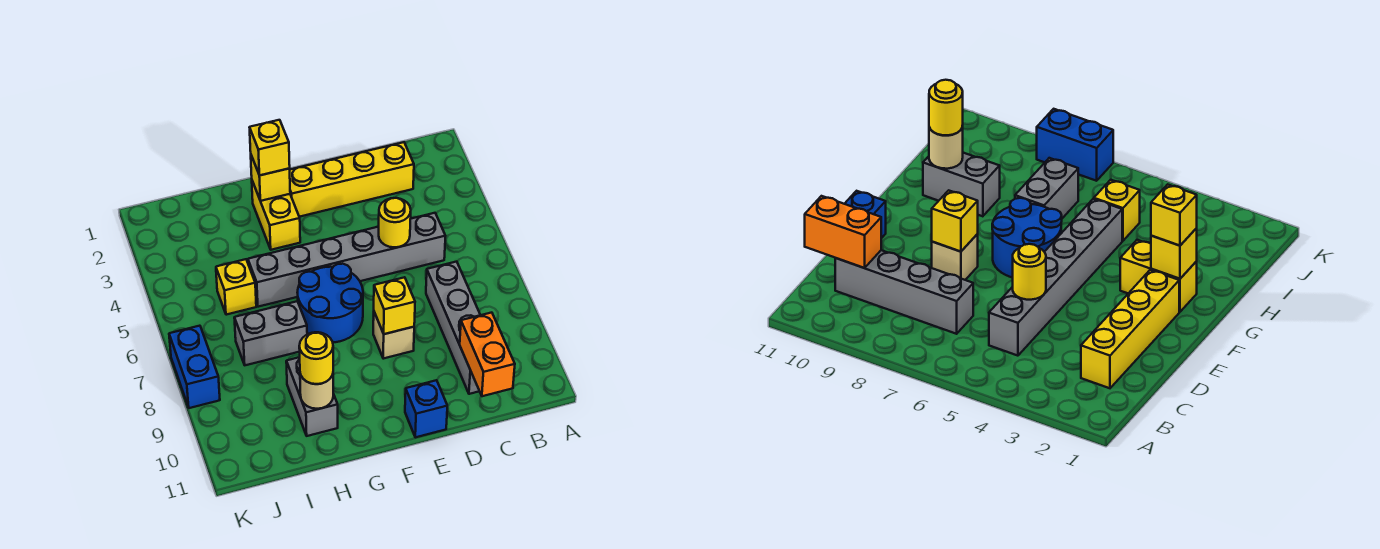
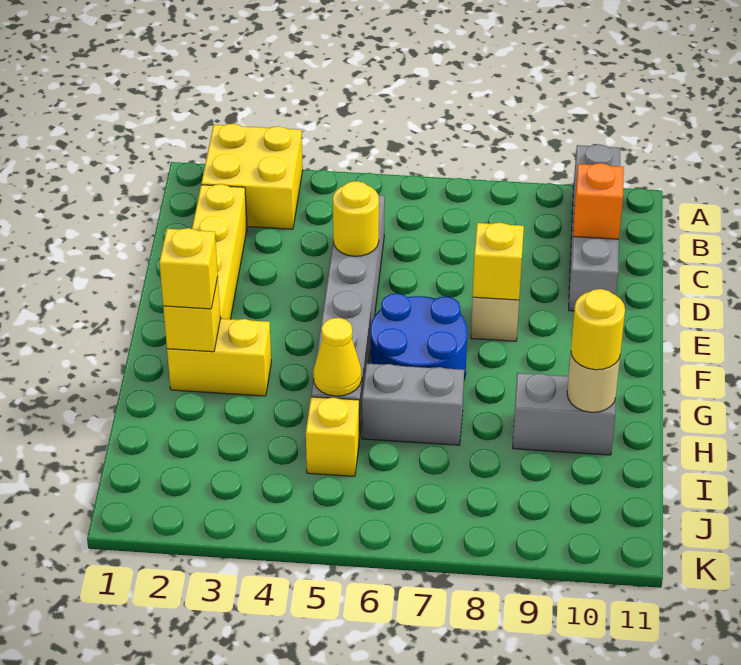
none -> yellow brick A2:B3 level 1
grey brick C7:C10 level 1 -> grey brick A10:D10 level 1
orange brick C10:C11 level 2 -> orange brick C10 level 2
blue brick E11 level 1 -> none
none -> yellow cone H5 level 2
grey brick H7:I7 level 1 -> grey brick H6:H7 level 1
blue brick K7:K8 level 1 -> none

